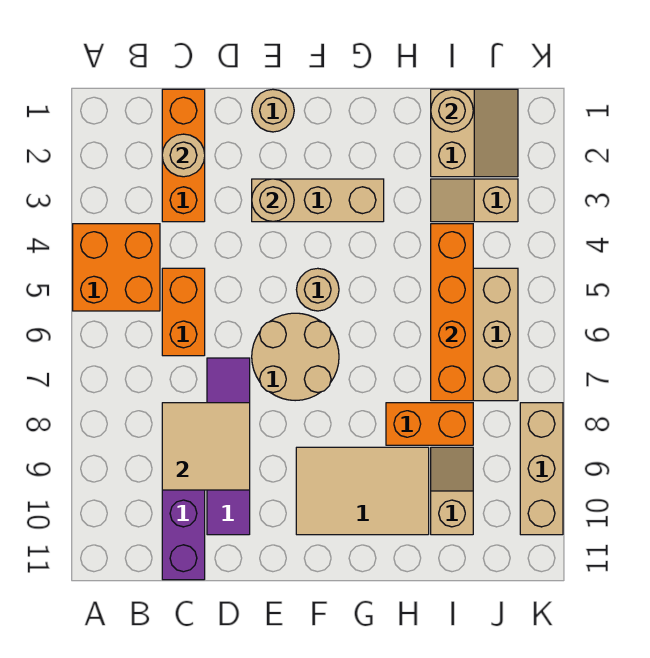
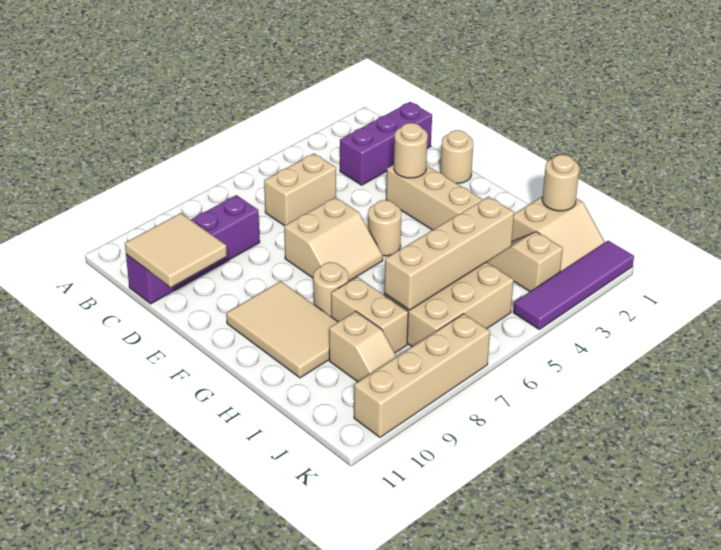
orange brick A4:B5 level 1 -> none
orange brick C1:C3 level 1 -> purple brick C1:C3 level 1
tan round brick C2 level 2 -> tan round brick G8 level 1
orange brick C5:C6 level 1 -> tan brick C5:C6 level 1
tan tile C8:D9 level 2 -> tan tile C10:D11 level 2
purple tile D7:D10 level 1 -> purple tile K1:K4 level 1
tan round brick E6:F7 level 1 -> tan slope E6:F7 level 1 top E
orange brick H8:I8 level 1 -> tan brick H8:I8 level 1
orange brick I4:I7 level 2 -> tan brick I4:I7 level 2
tan slope I9:I10 level 1 top 10 -> tan slope I9:J9 level 1 top I
tan brick K8:K10 level 1 -> tan brick K7:K10 level 1

